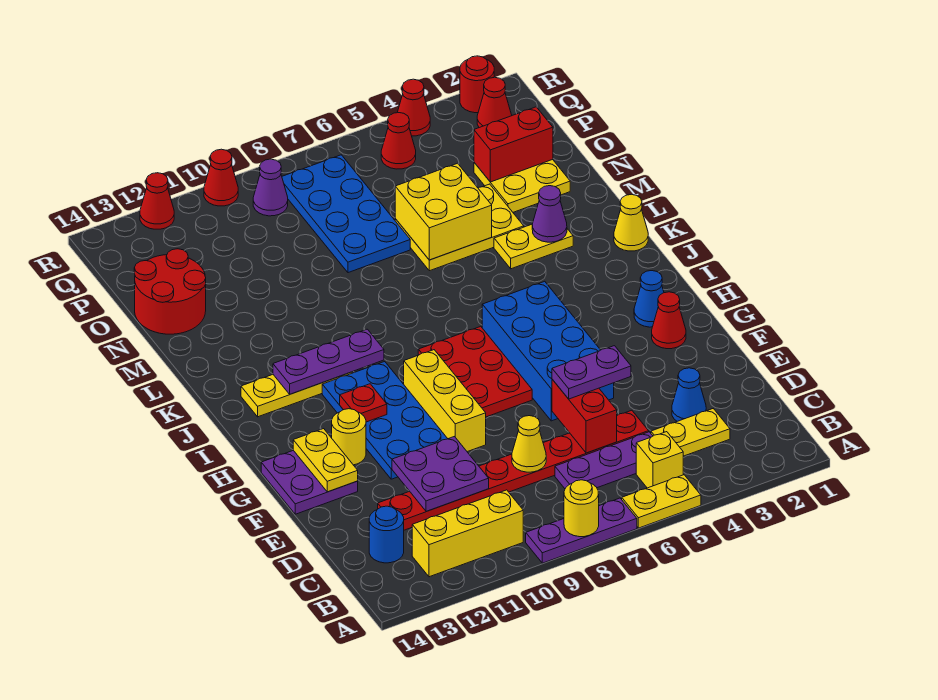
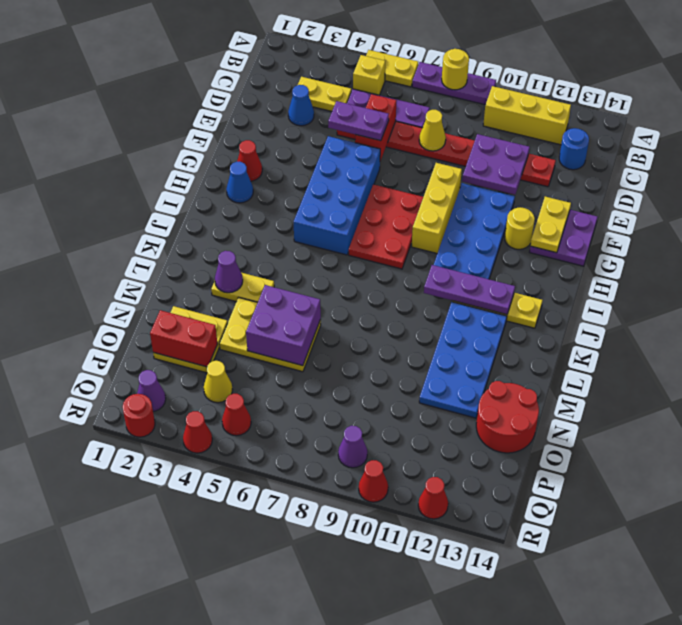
red plate H11 level 2 -> none
yellow cone K1 level 1 -> yellow cone P4 level 1
yellow brick M5:N6 level 2 -> purple brick M5:N6 level 2
blue plate N7:Q8 level 1 -> blue plate K11:N12 level 1
red cone Q2 level 1 -> purple cone Q2 level 1

